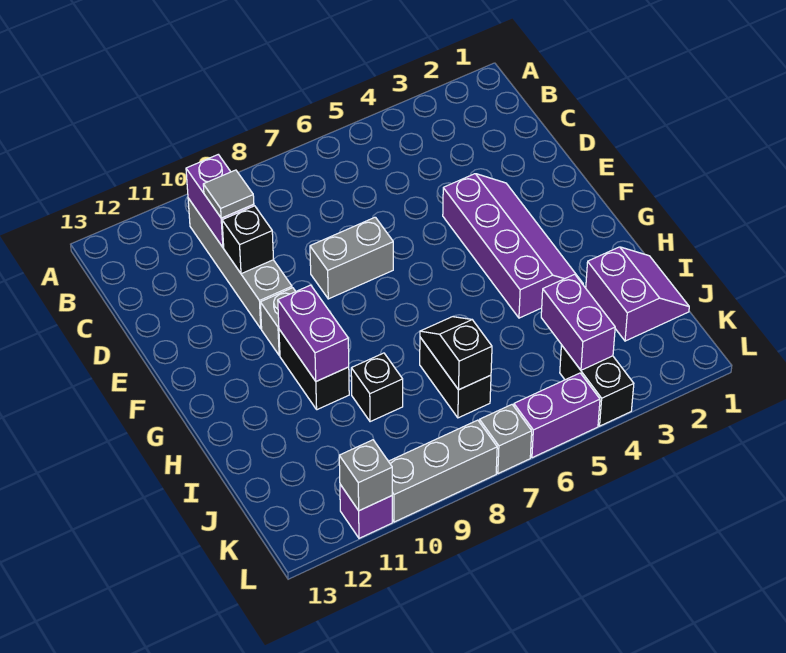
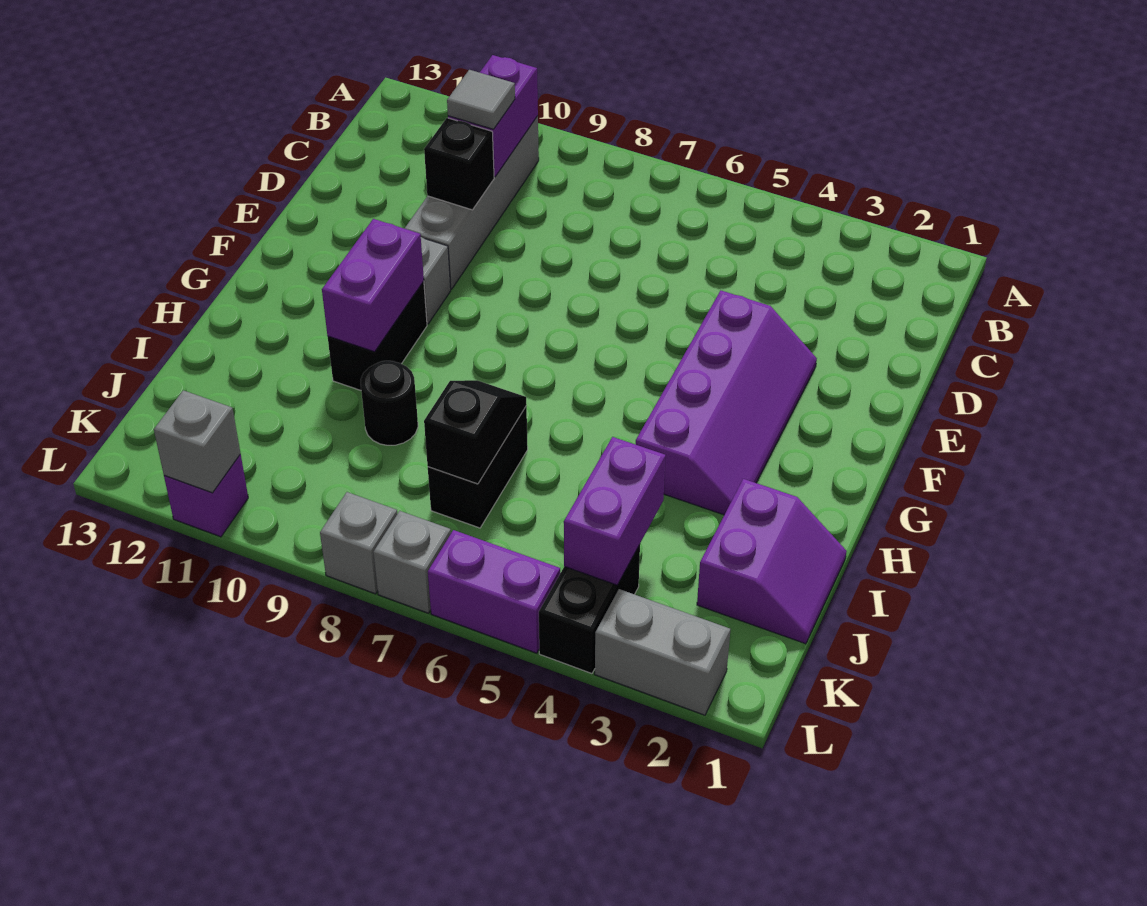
grey brick E7:E8 level 1 -> grey brick L2:L3 level 1
black brick I9 level 1 -> black round brick I9 level 1
grey brick L8:L10 level 1 -> grey brick L8 level 1

